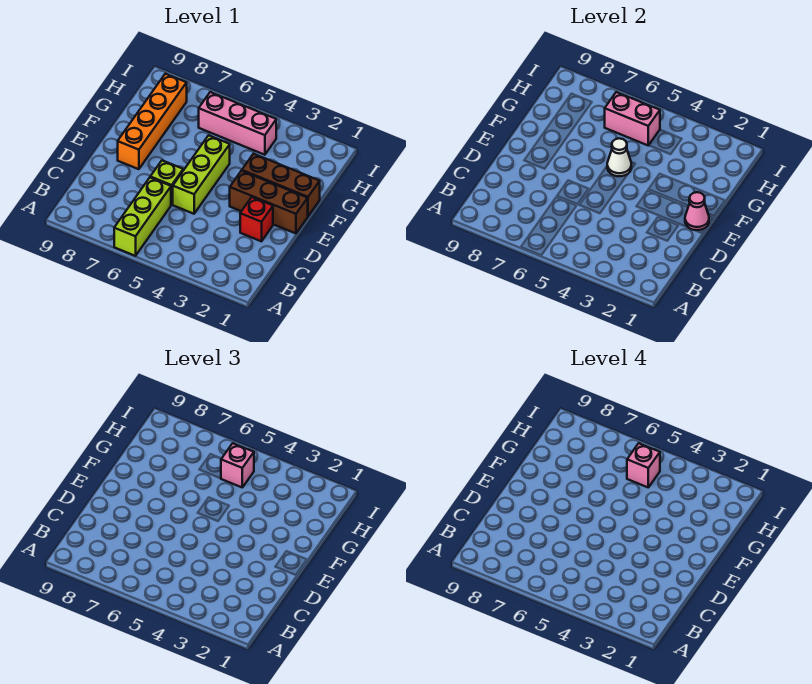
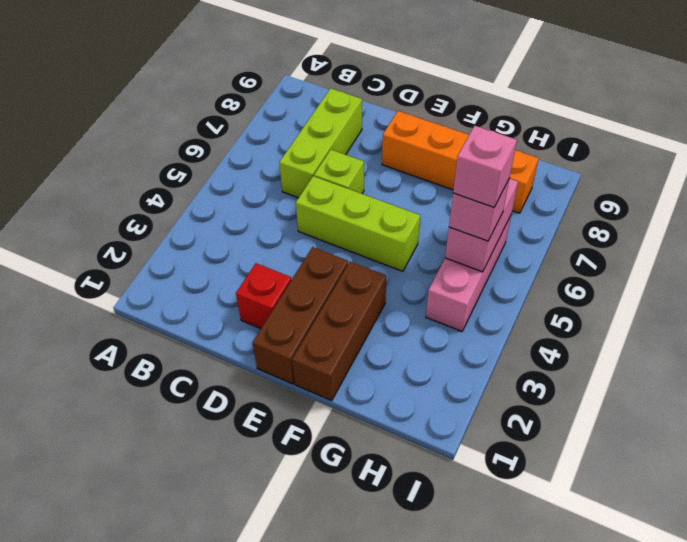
lime brick A6:C6 level 1 -> lime brick C6:C8 level 1
pink cone E1 level 2 -> none
white cone F5 level 2 -> none

